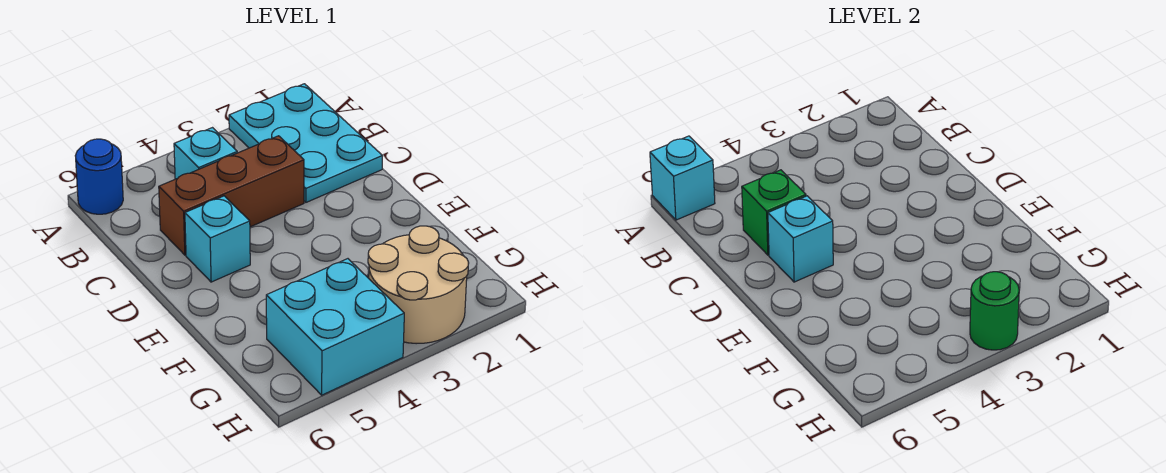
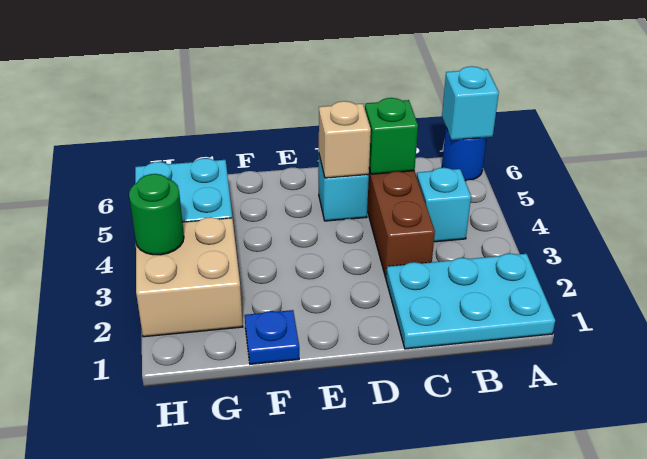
cyan brick D5 level 2 -> tan brick D5 level 2
none -> blue plate F1 level 1
tan round brick G2:H3 level 1 -> tan brick G2:H3 level 1

